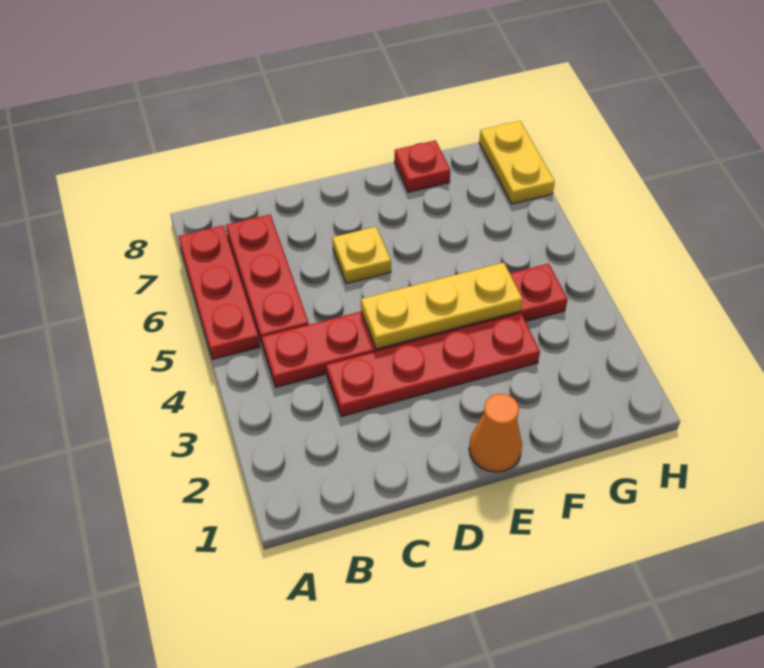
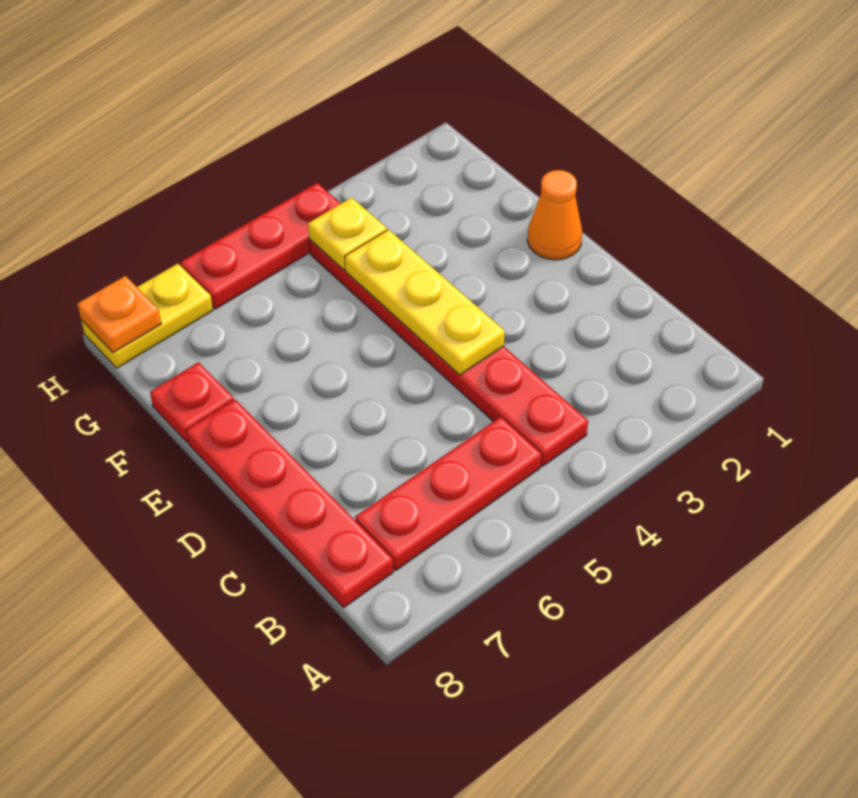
red plate A5:A7 level 1 -> red plate H4:H6 level 1
red plate C3:F3 level 1 -> red plate B8:E8 level 1
yellow plate D6 level 1 -> yellow plate G4 level 2
none -> orange plate H8 level 2

